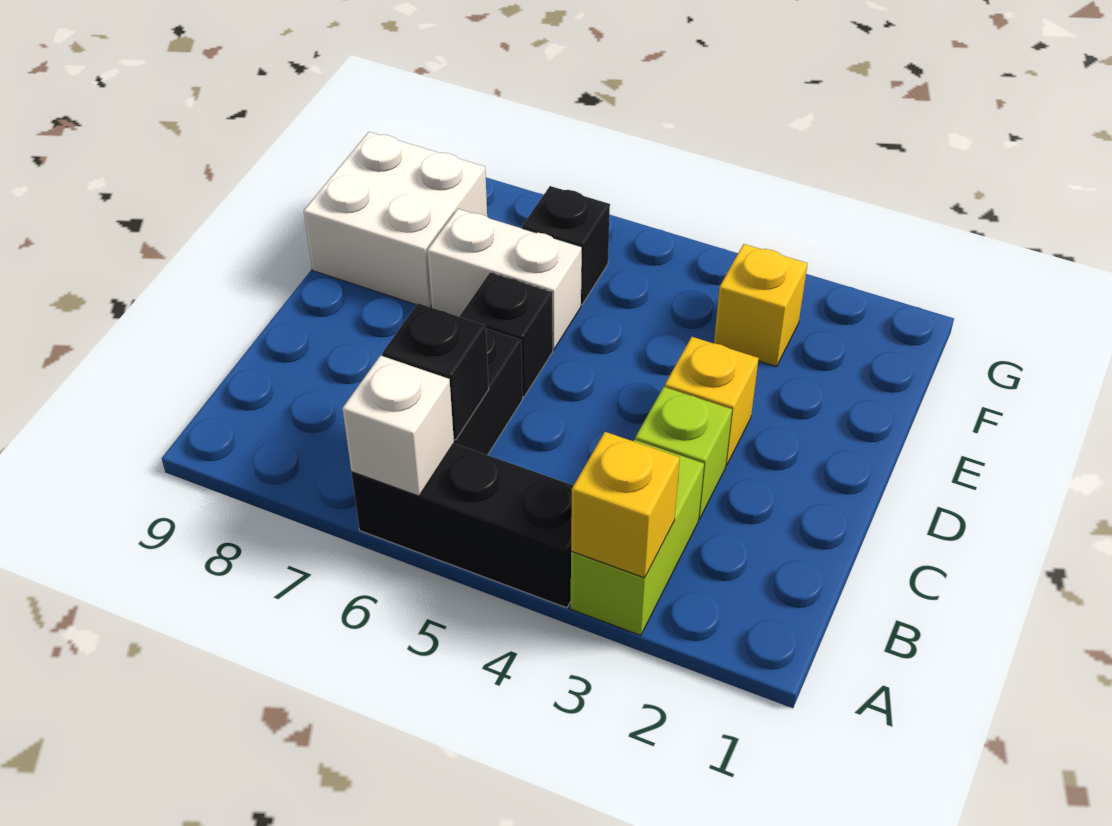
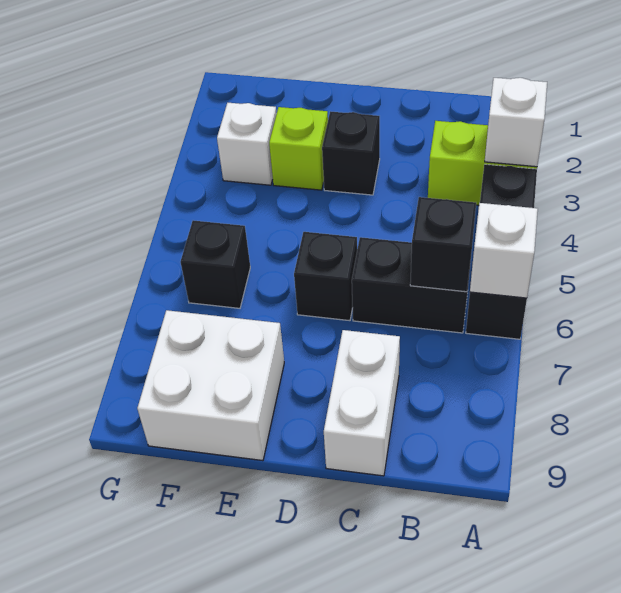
yellow brick A3 level 2 -> white brick A3 level 2
lime brick C3 level 1 -> lime brick E3 level 1
yellow brick D3 level 1 -> black brick D3 level 1
white brick E6:E7 level 1 -> white brick C8:C9 level 1
yellow brick F3 level 1 -> white brick F3 level 1

